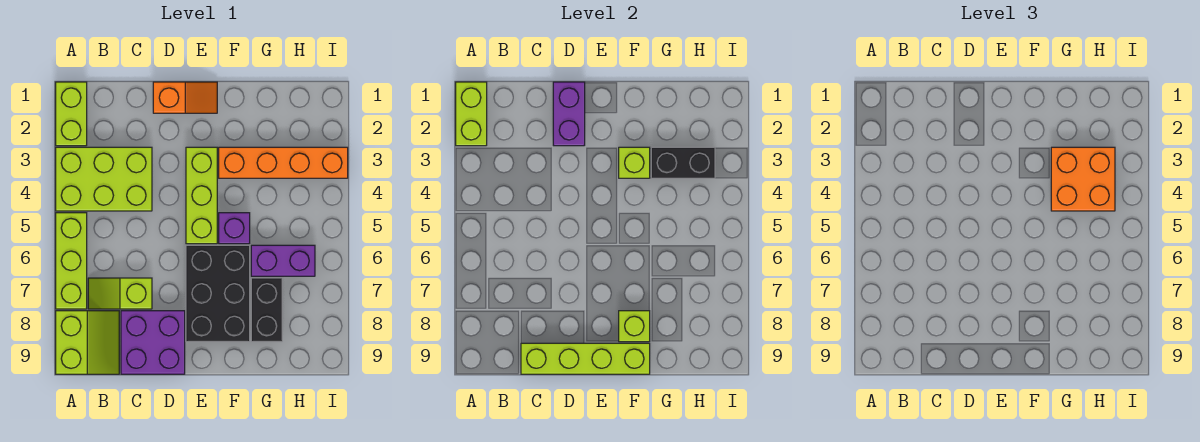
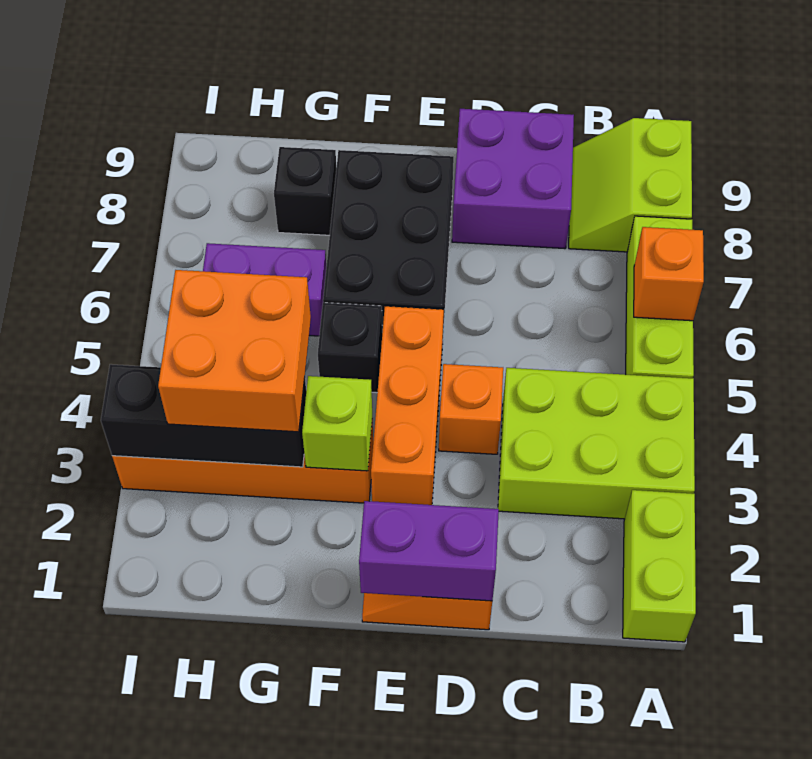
lime brick A1:A2 level 2 -> none
none -> orange brick A6 level 2
lime slope B7:C7 level 1 top C -> none
lime brick C9:F9 level 2 -> none
purple brick D1:D2 level 2 -> purple brick D1:E1 level 2
none -> orange brick D4 level 1
lime brick E3:E5 level 1 -> orange brick E3:E5 level 1
purple brick F5 level 1 -> black brick F5 level 1
lime brick F8 level 2 -> none
black brick G3:H3 level 2 -> black brick G3:I3 level 2
black brick G7:G8 level 1 -> black brick G8 level 1

